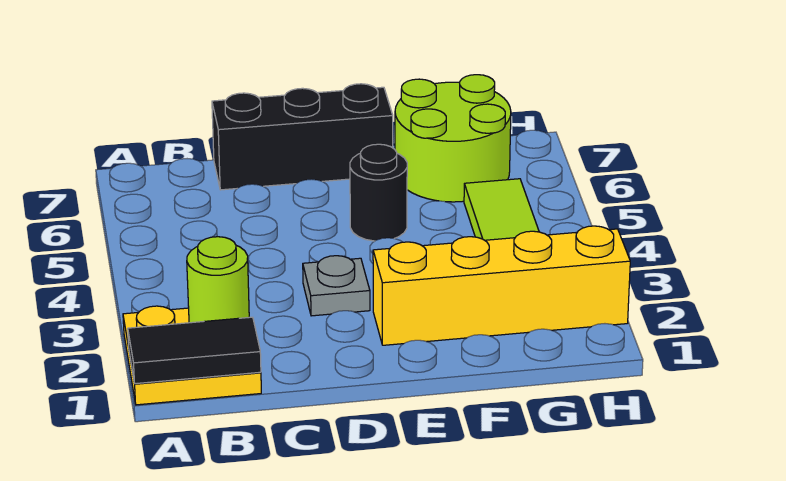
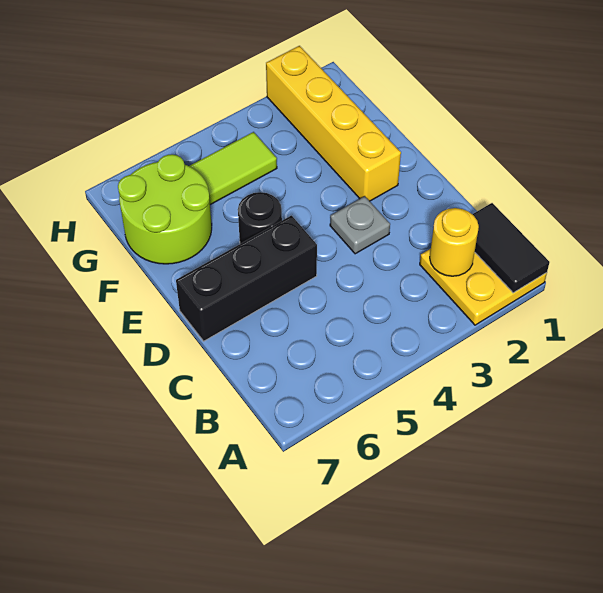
lime round brick B2 level 2 -> yellow round brick B2 level 2
black brick C7:E7 level 1 -> black brick D5:D7 level 1

